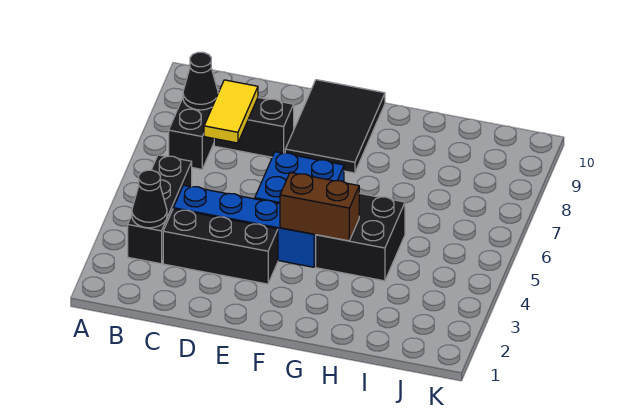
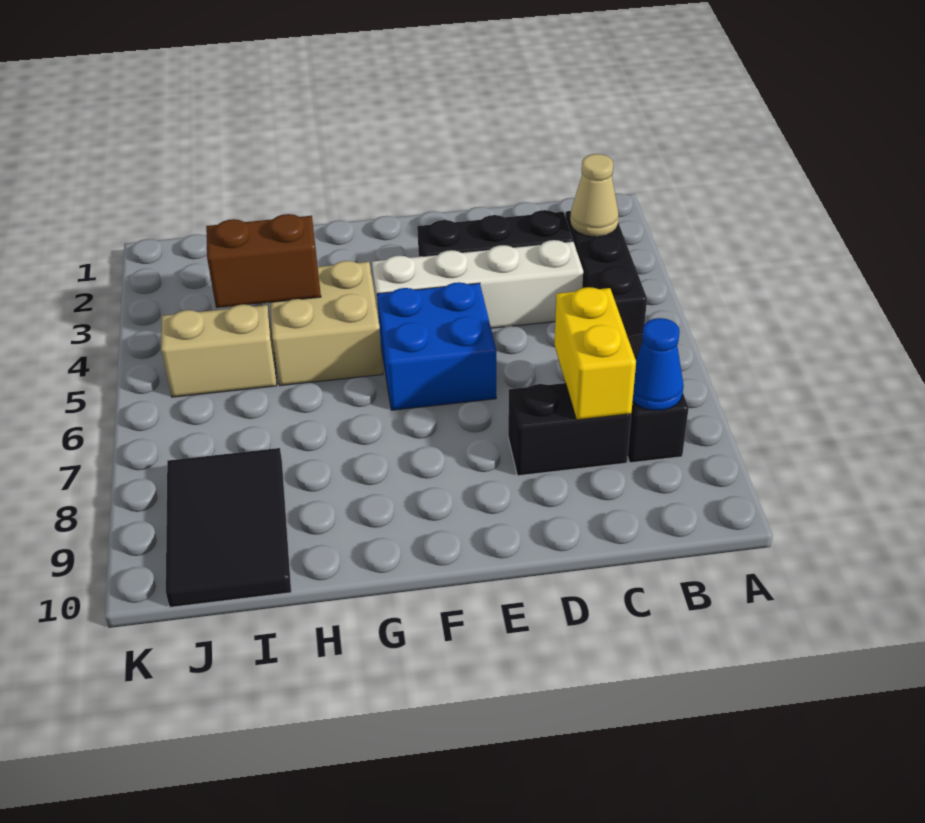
black cone B3 level 2 -> tan cone B3 level 2
black cone B8 level 2 -> blue cone B8 level 2
blue brick C4:F4 level 1 -> white brick C4:F4 level 1
yellow tile C7:C8 level 2 -> yellow brick C7:C8 level 2
black tile E8:F10 level 1 -> black tile I8:J10 level 1
brown brick F4:G4 level 2 -> brown brick H4:I4 level 2
black brick G4:H5 level 1 -> tan brick G4:H5 level 1
none -> tan brick I5:J5 level 1

